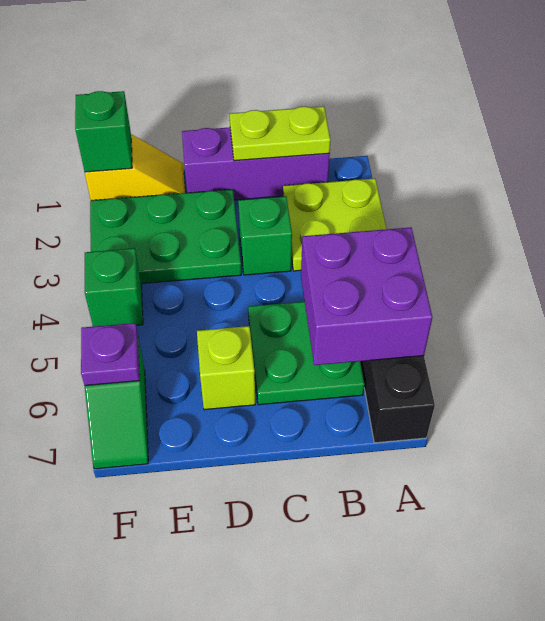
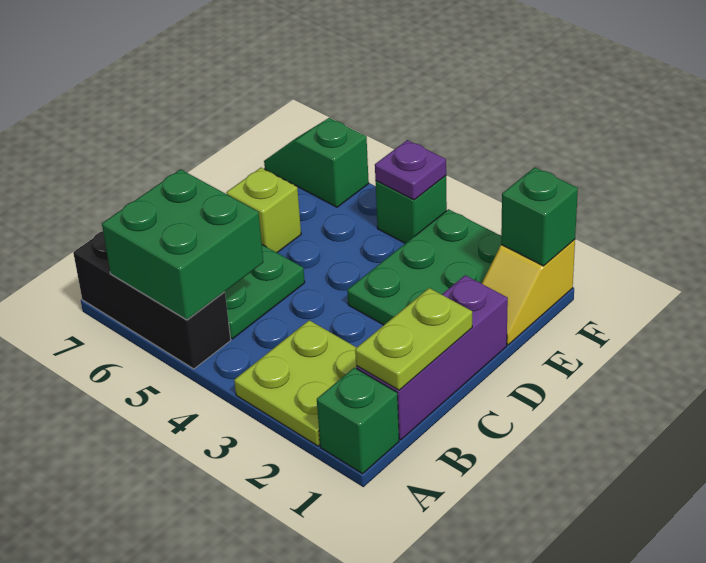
purple brick A5:B6 level 2 -> green brick A5:B6 level 2
green brick C3 level 1 -> green brick A1 level 1
purple plate F6 level 2 -> purple plate F4 level 2

